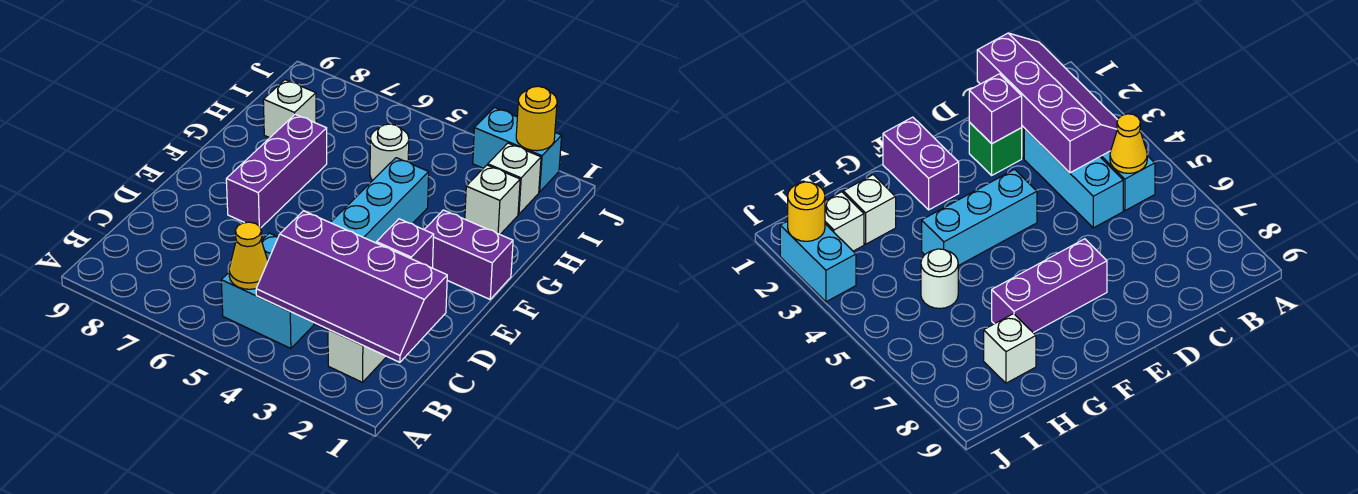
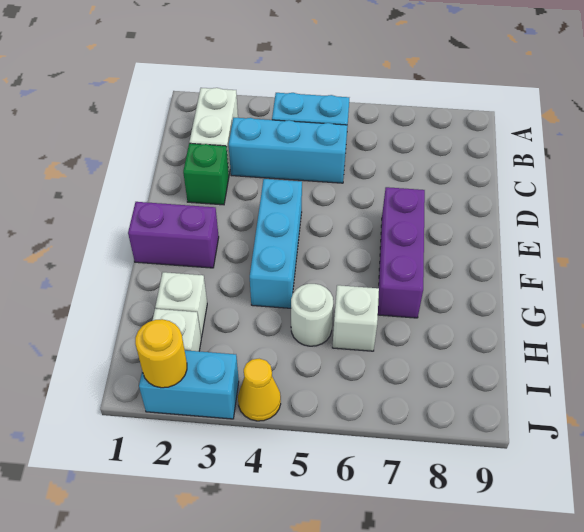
purple slope B1:C4 level 2 top C -> none
yellow cone B5 level 2 -> yellow cone J4 level 1
purple brick D2 level 2 -> none
white brick H8 level 1 -> white brick H6 level 1

